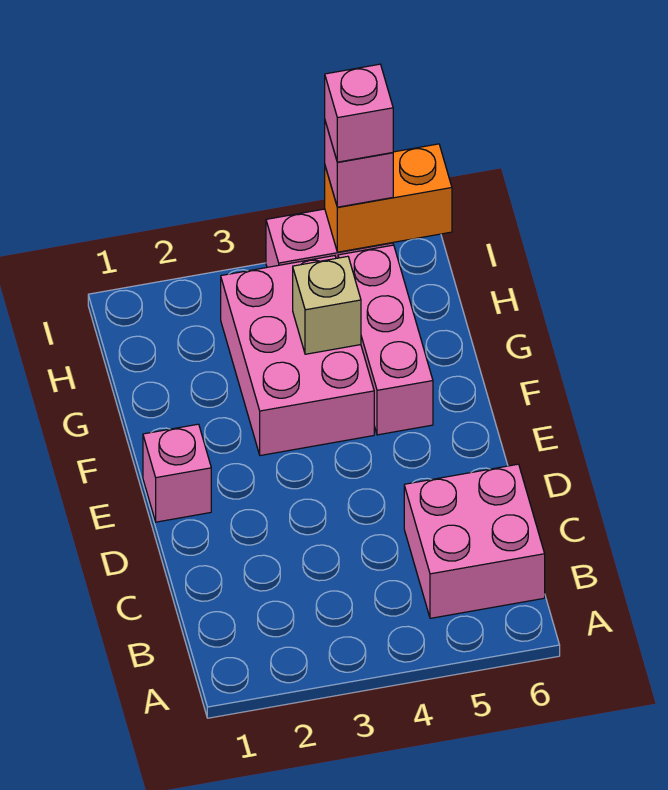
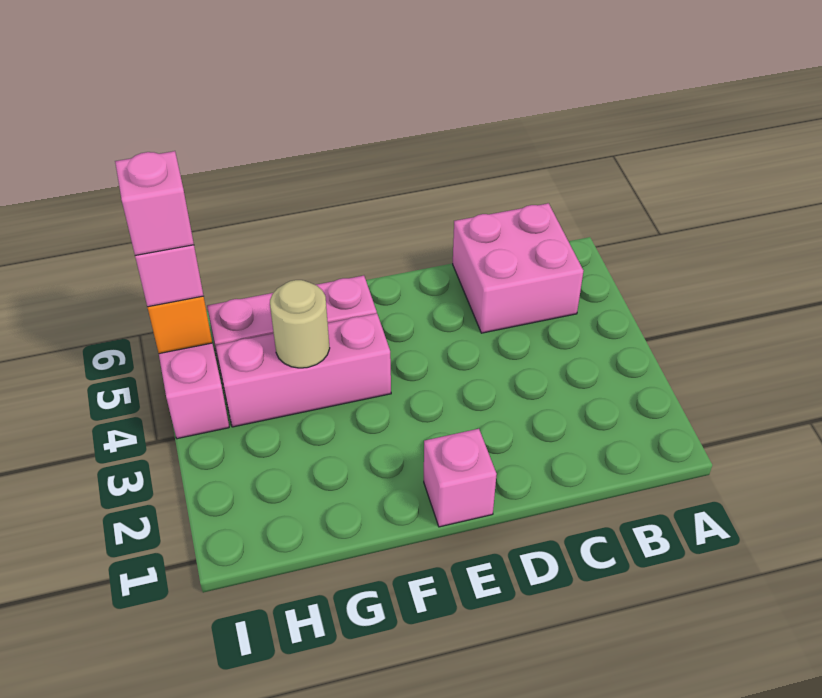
pink brick F3:H4 level 1 -> pink brick F4:H4 level 1
tan brick G4 level 2 -> tan round brick G4 level 2

